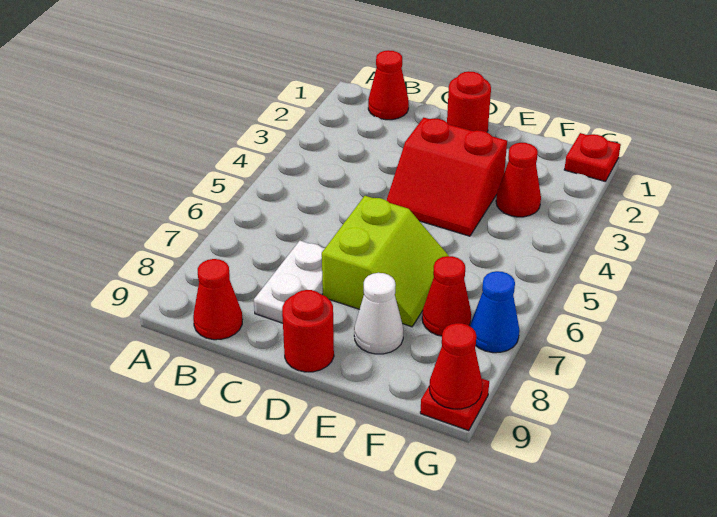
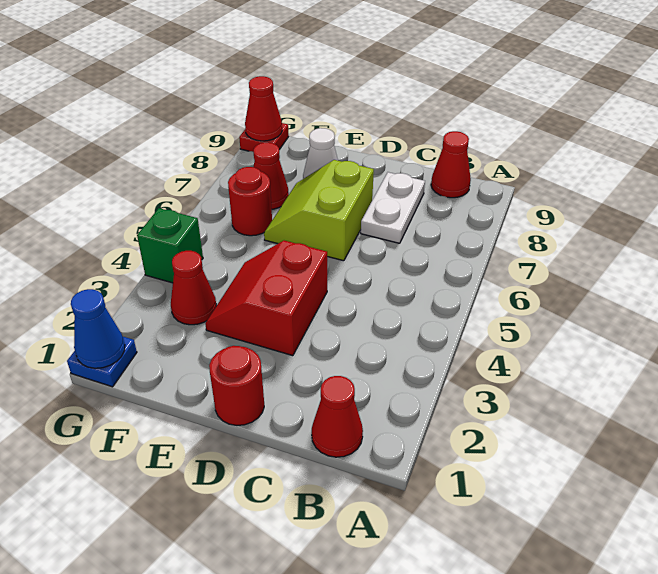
red slope D3:E4 level 1 top 3 -> red slope D3:E4 level 1 top D
red round brick D9 level 1 -> red round brick F6 level 1
red plate G1 level 1 -> blue plate G1 level 1
none -> green brick G4 level 1
blue cone G7 level 1 -> blue cone G1 level 2

